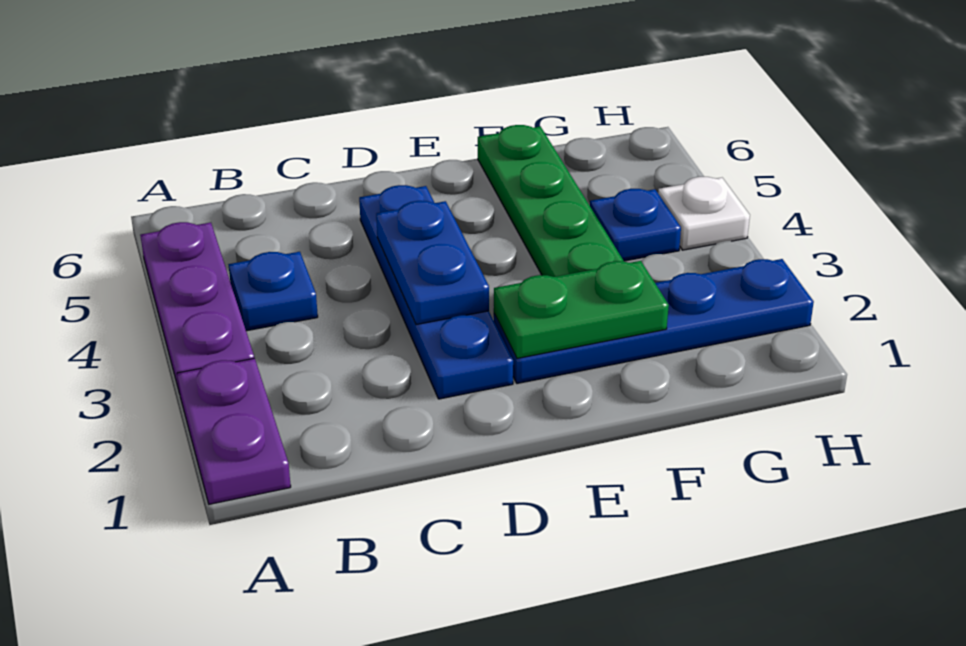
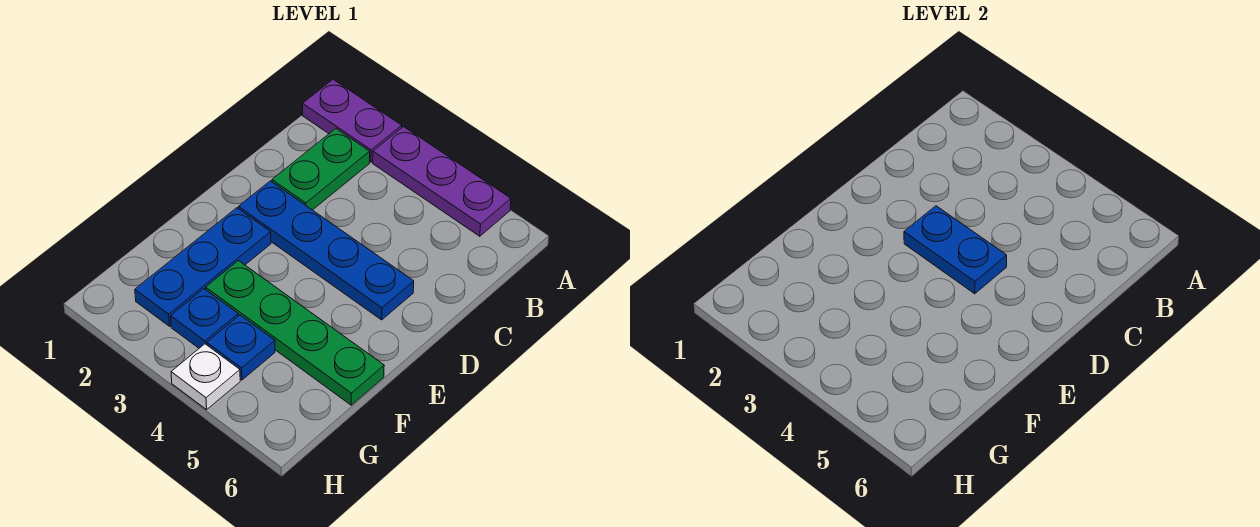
blue plate B4 level 1 -> blue plate G3 level 1
blue plate E2:H2 level 1 -> blue plate E2:G2 level 1
green plate E2:F2 level 2 -> green plate B2:C2 level 1

